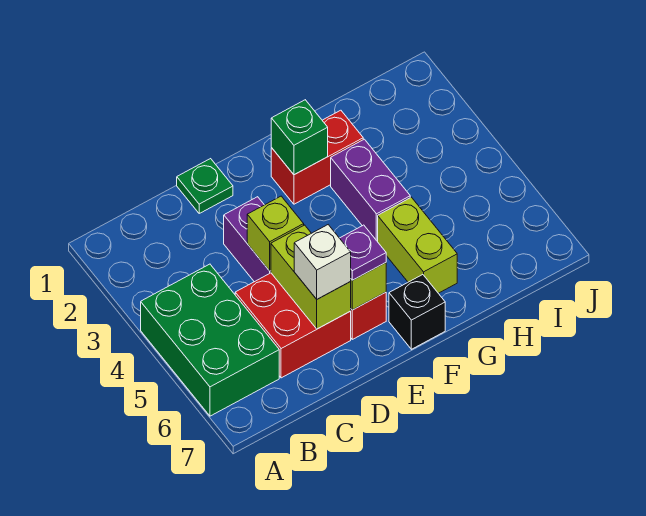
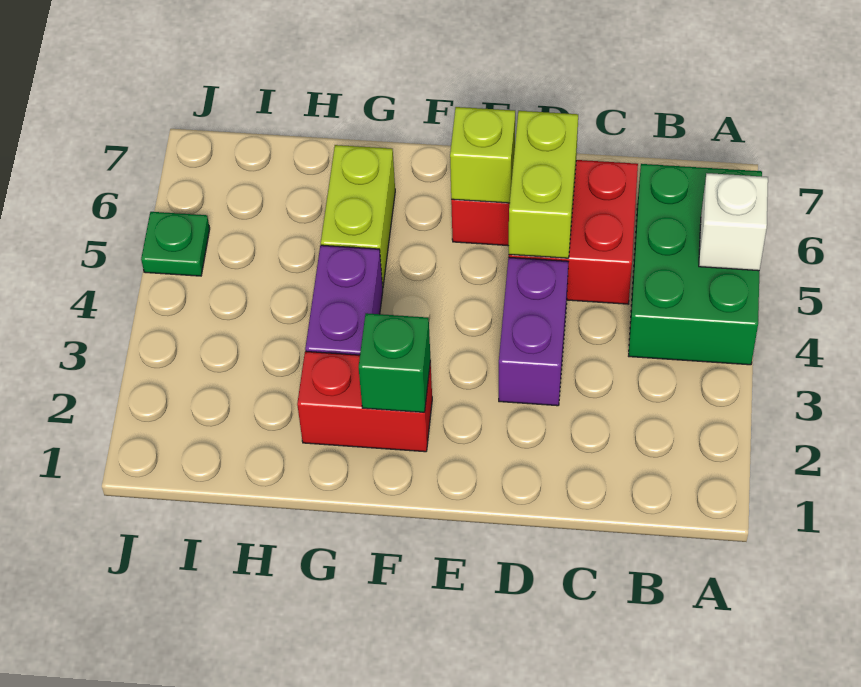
green plate D1 level 1 -> green plate J5 level 1
lime brick D4 level 2 -> none
white brick D6 level 3 -> white brick A5 level 2
purple plate E6 level 3 -> none
black brick F7 level 1 -> none

